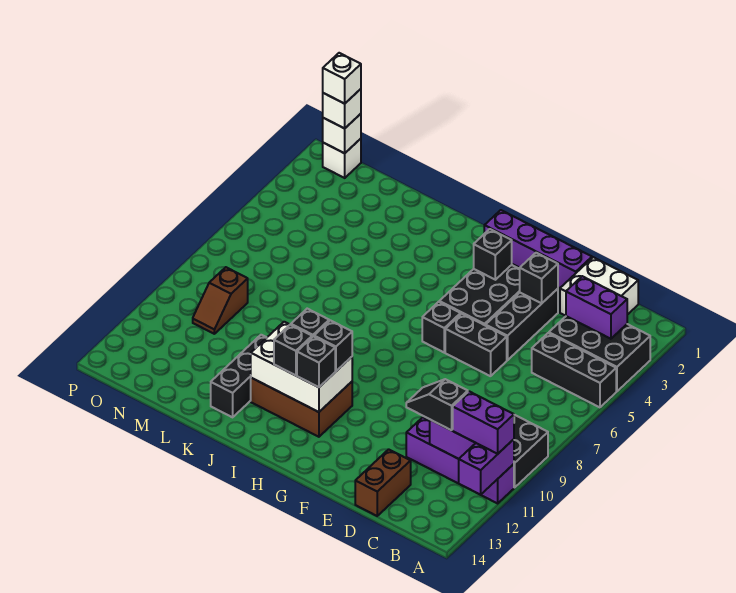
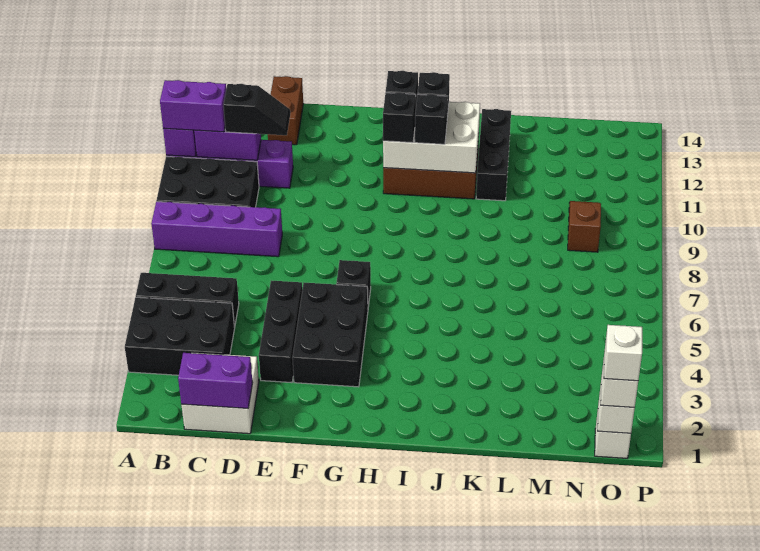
purple brick B3:C3 level 2 -> purple brick C1:D1 level 2
purple brick E1:H1 level 1 -> purple brick A8:D8 level 1
black brick E3 level 2 -> none
black brick E6:F6 level 1 -> none
black brick G3 level 2 -> none

